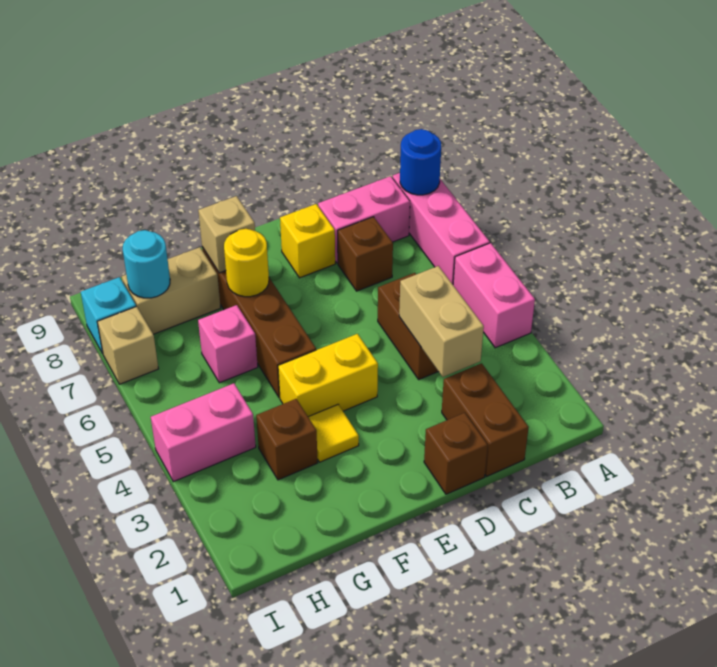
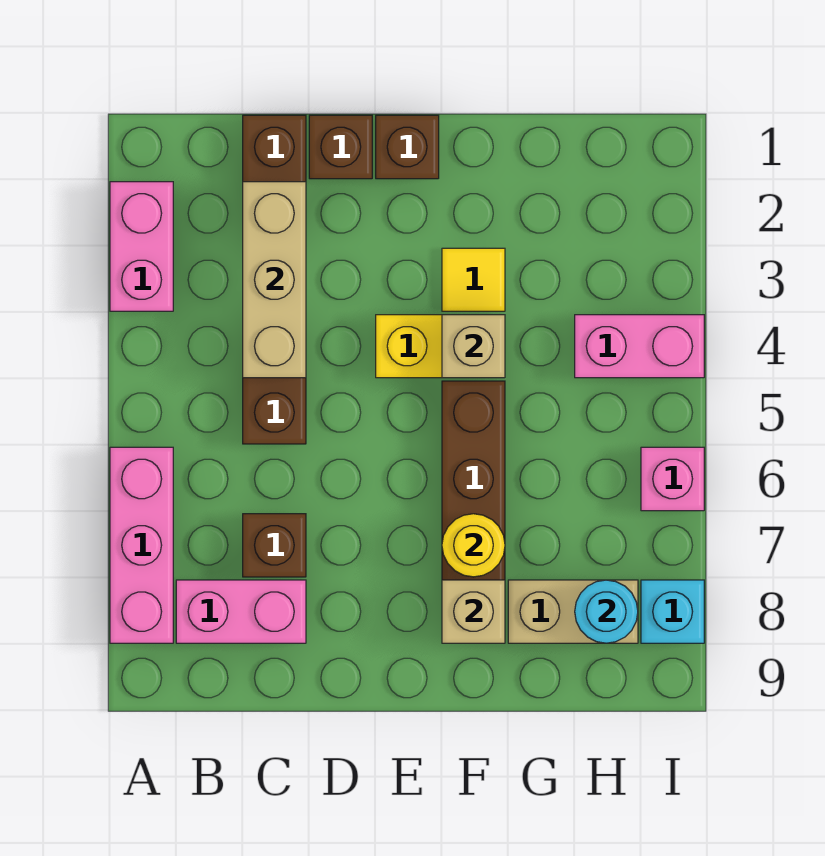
pink brick A4:A5 level 1 -> pink brick A2:A3 level 1
blue round brick A8 level 2 -> none
tan brick C3:C4 level 2 -> tan brick C2:C4 level 2
yellow brick D8 level 1 -> none
brown brick G3 level 1 -> brown brick E1 level 1
pink brick G6 level 1 -> pink brick I6 level 1
tan brick I7 level 1 -> tan brick F4 level 2

